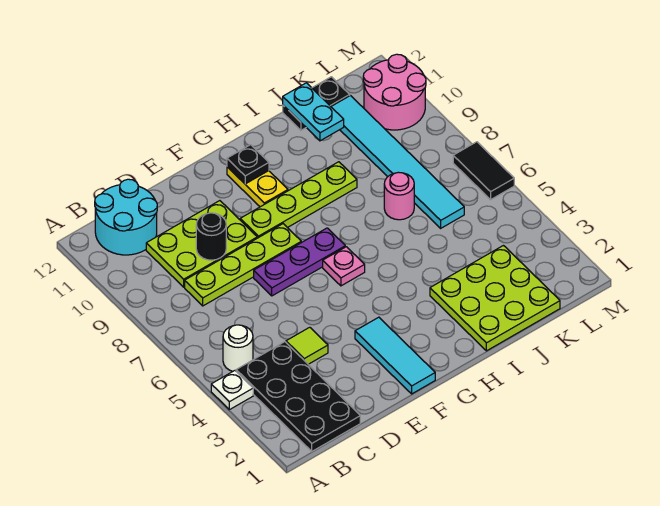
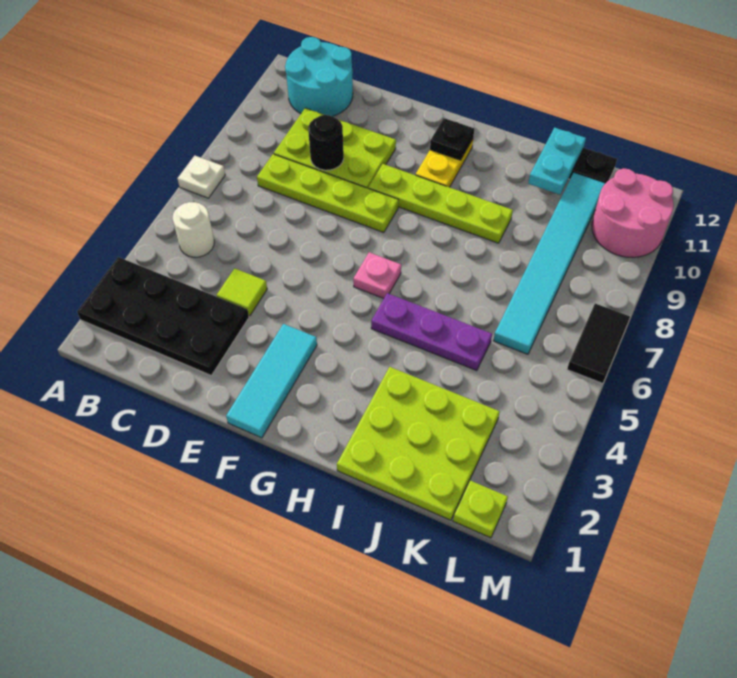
white plate A4 level 1 -> white plate A7 level 1
black plate B1:C4 level 1 -> black plate A2:D3 level 1
purple plate E7:G7 level 1 -> purple plate H5:J5 level 1
pink round brick J7 level 1 -> none
none -> lime plate L1 level 1

